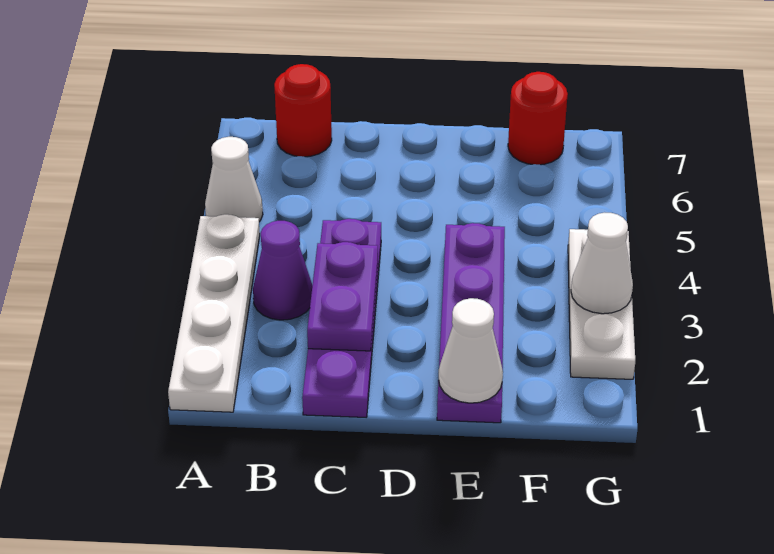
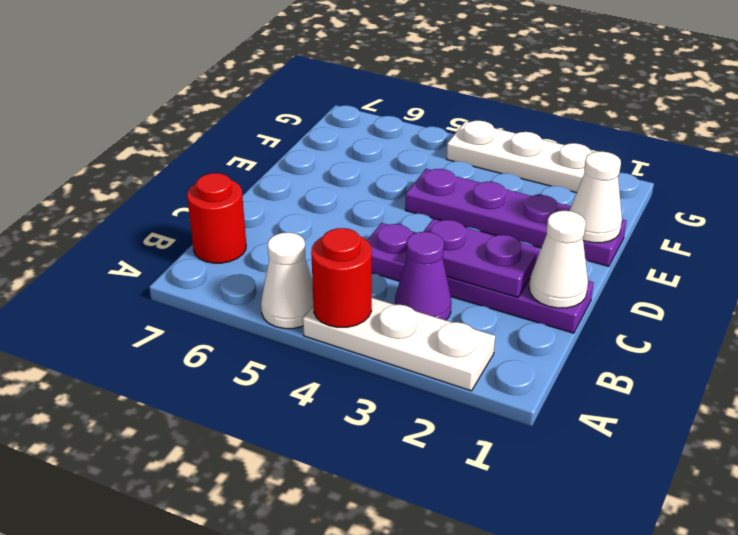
white plate A1:A4 level 1 -> white plate A2:A4 level 1
red round brick F7 level 1 -> red round brick A4 level 2
white cone G3 level 2 -> white cone C1 level 2

